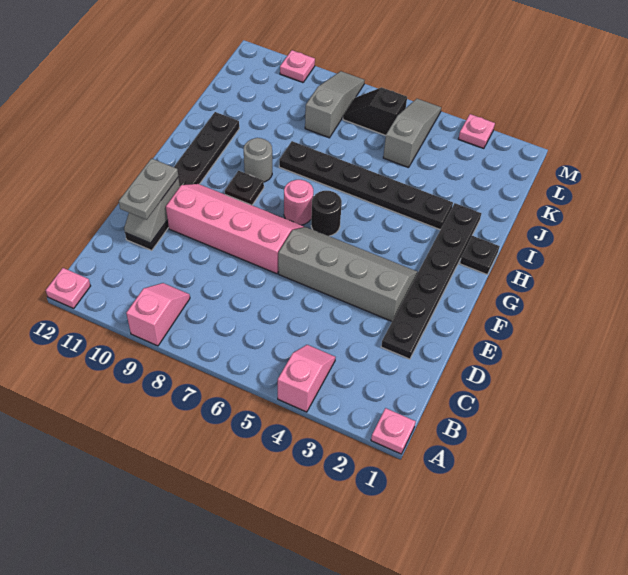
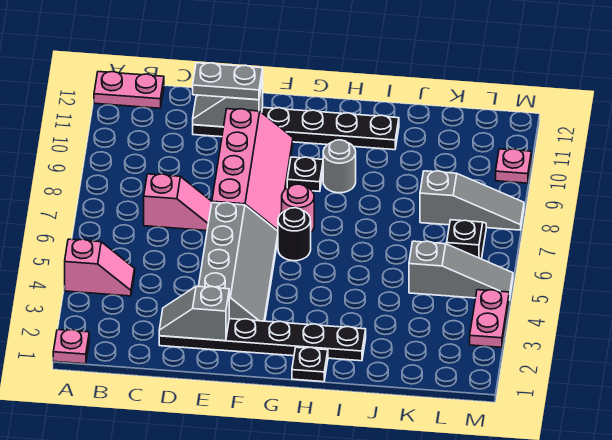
pink slope A9:B9 level 1 top A -> pink slope C7:D7 level 1 top C
pink plate A12 level 1 -> pink plate A12:B12 level 1
none -> grey slope D2:E2 level 2 top E
black plate I3:I8 level 1 -> none
pink plate M3 level 1 -> pink plate M3:M4 level 1

